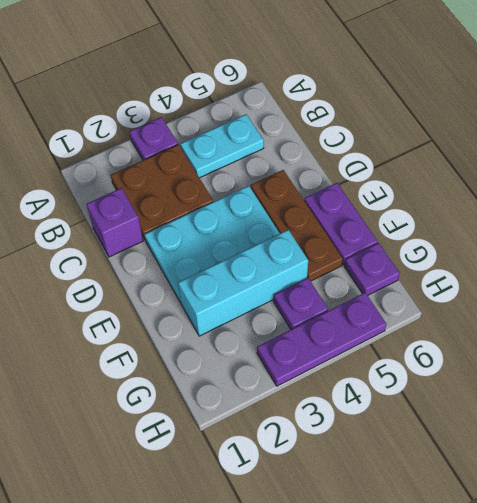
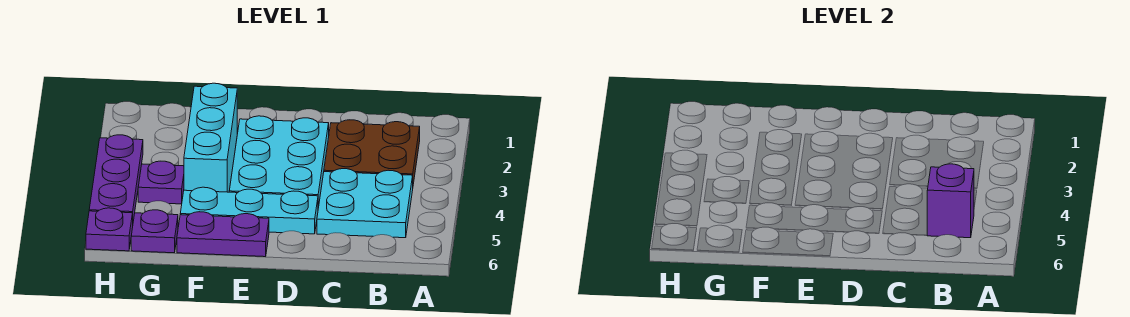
purple plate A3 level 1 -> purple plate H6 level 1
cyan plate B4:B5 level 1 -> cyan plate B4:C5 level 1
purple brick C1 level 1 -> purple brick B5 level 2
brown plate D5:F5 level 1 -> cyan plate D5:F5 level 1

